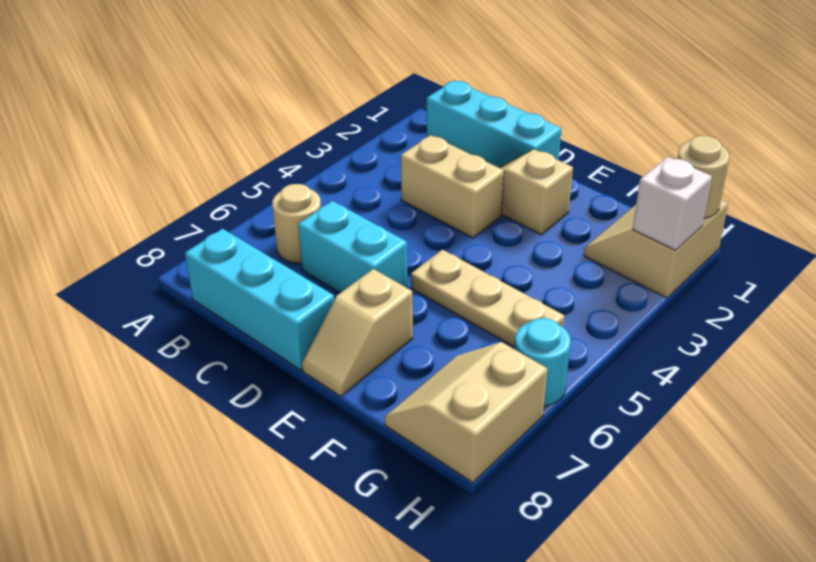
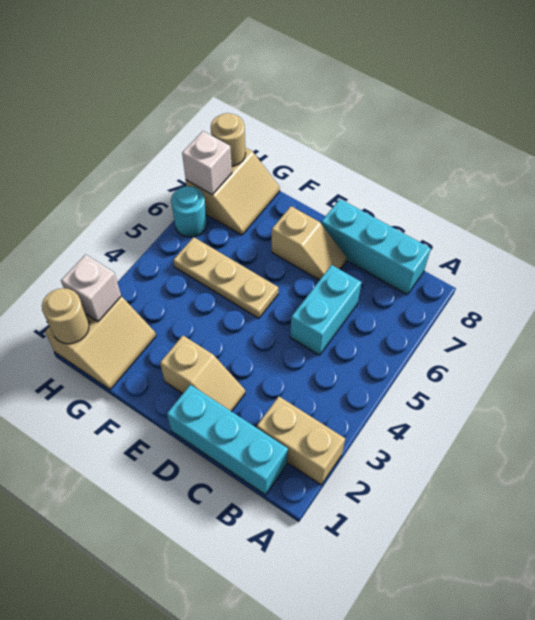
tan round brick B6 level 1 -> tan round brick H8 level 2
tan brick C3:D3 level 1 -> tan brick A2:B2 level 1
cyan brick C6:D6 level 1 -> cyan brick C5:C6 level 1
tan slope E7:E8 level 1 top 7 -> tan slope D7:E7 level 1 top E
none -> white brick H7 level 2

